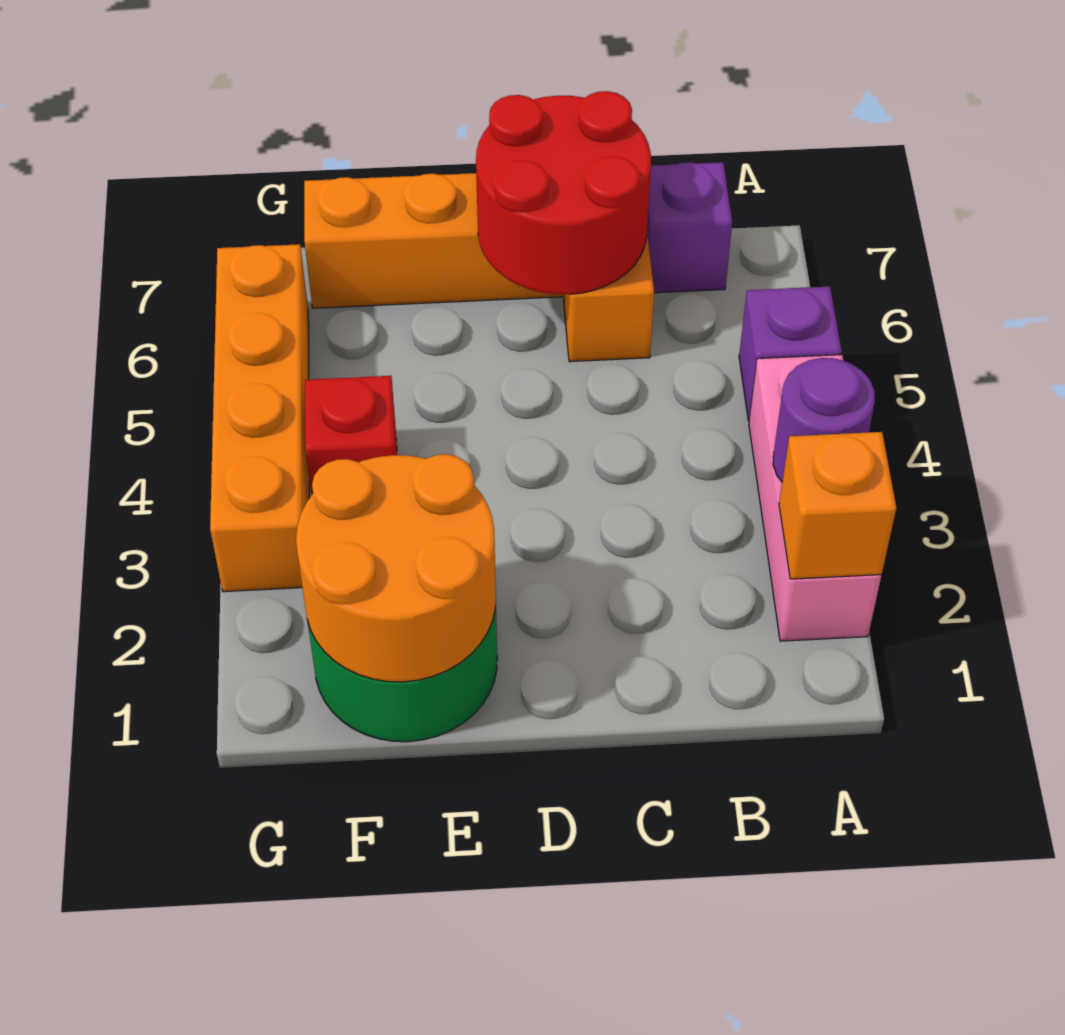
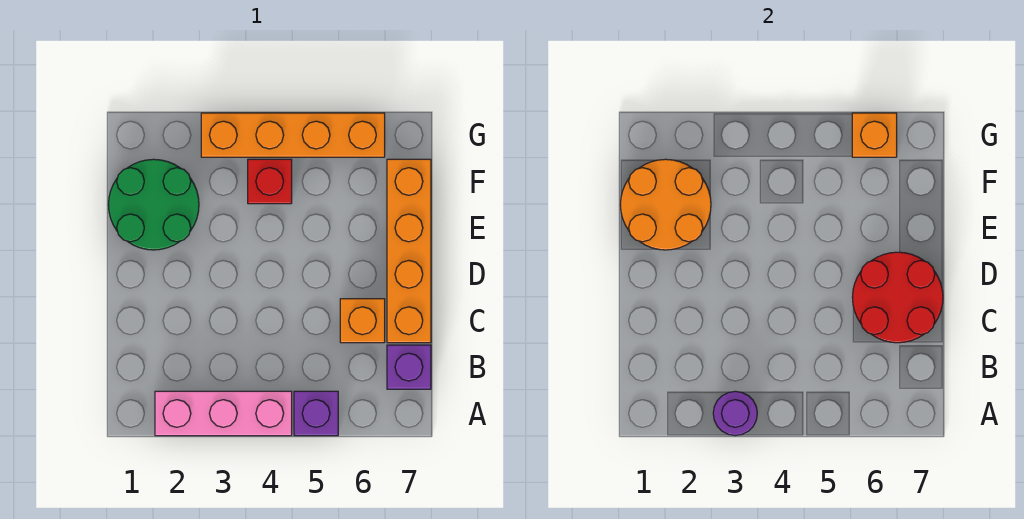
orange brick A2 level 2 -> orange brick G6 level 2

